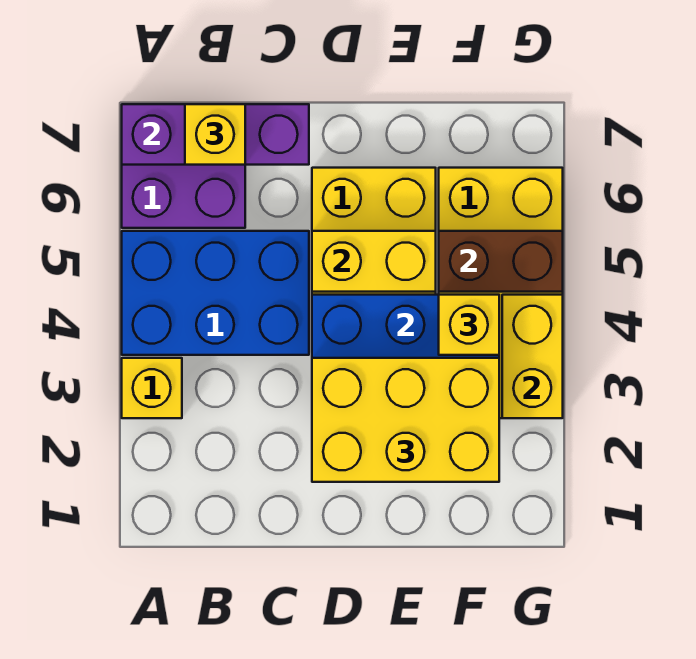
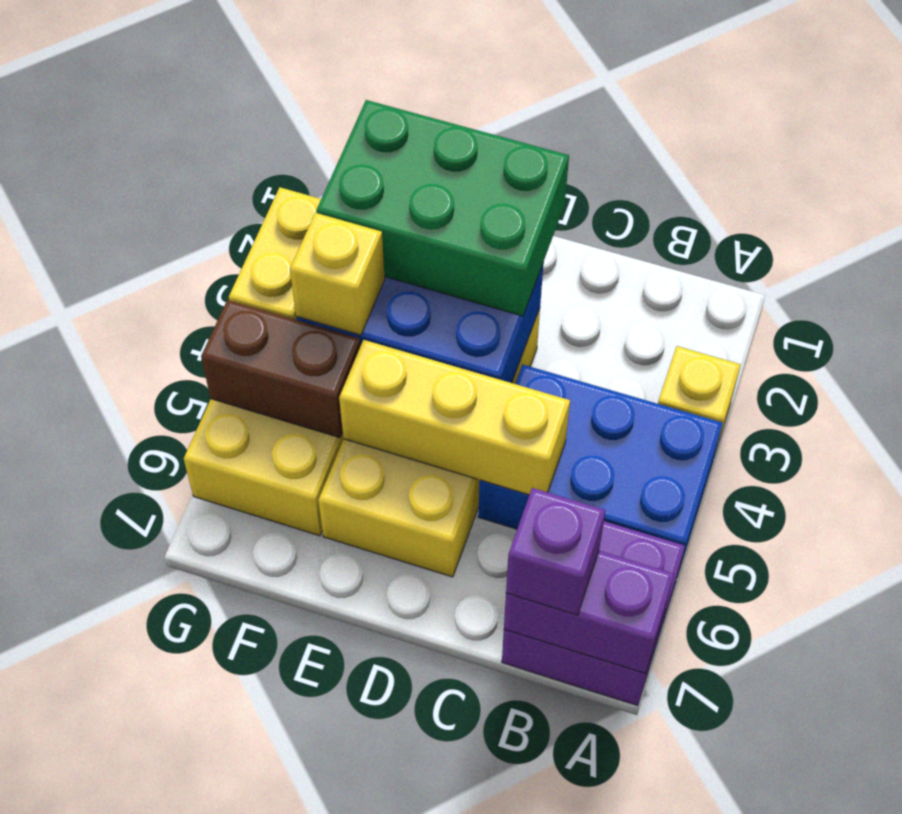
purple brick A7:C7 level 2 -> purple brick A7:B7 level 2
yellow brick B7 level 3 -> purple brick B7 level 3
yellow brick D2:F3 level 3 -> green brick D2:F3 level 3
yellow brick D5:E5 level 2 -> yellow brick C5:E5 level 2

